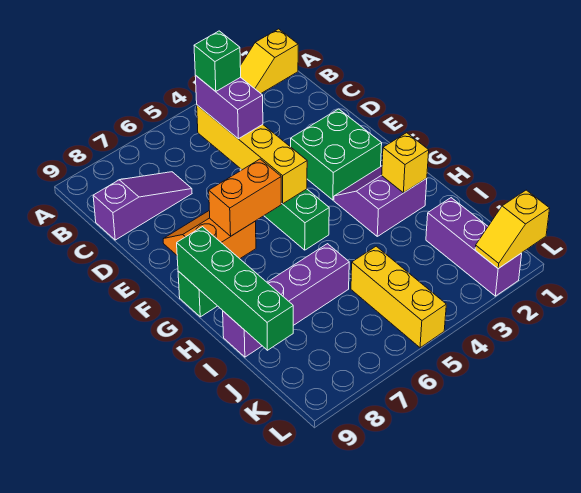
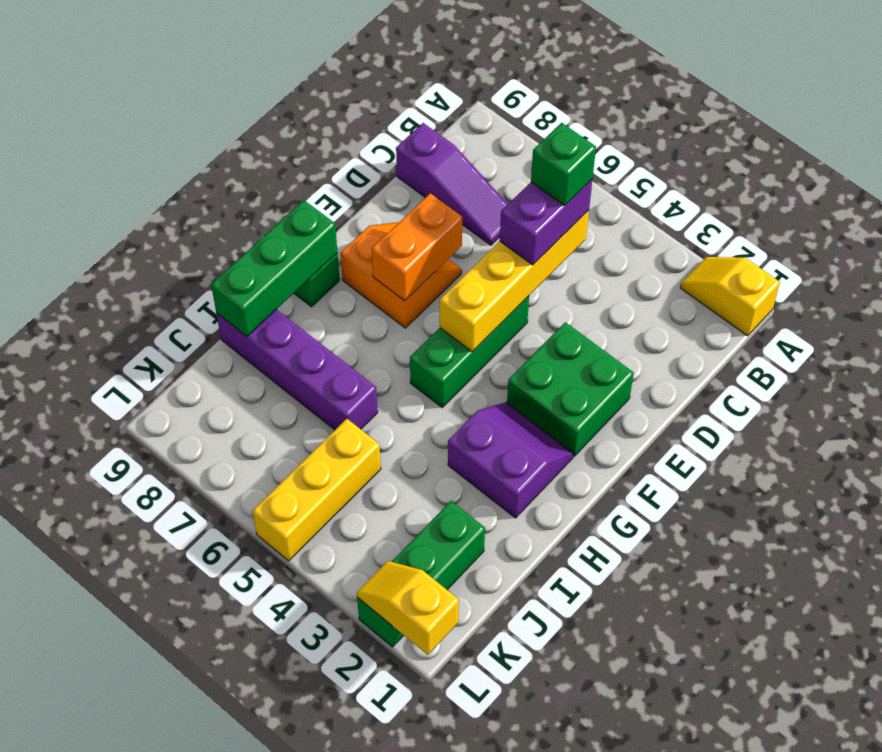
orange brick F6:F7 level 2 -> orange brick E7:F7 level 2
green brick G9:J9 level 2 -> green brick G9:I9 level 2
yellow brick H2 level 2 -> none
purple brick J2:L2 level 1 -> green brick J2:L2 level 1

